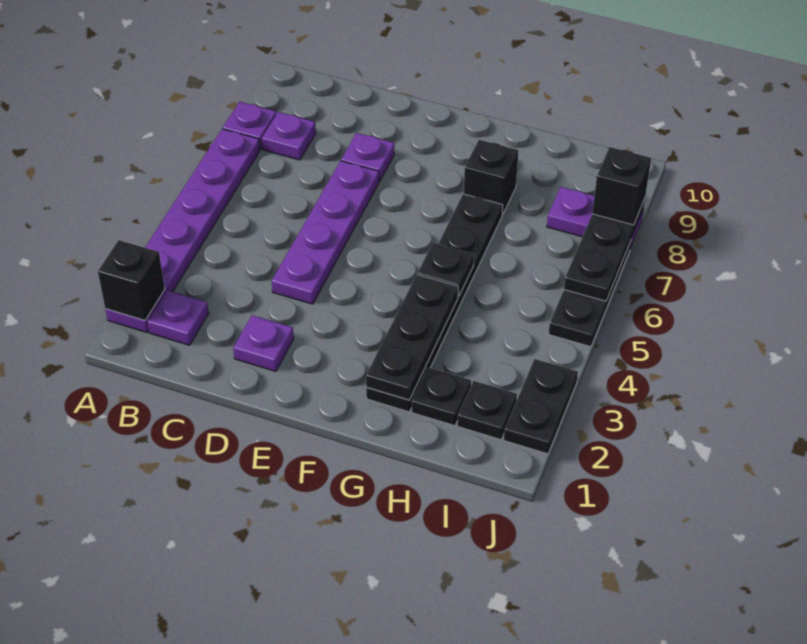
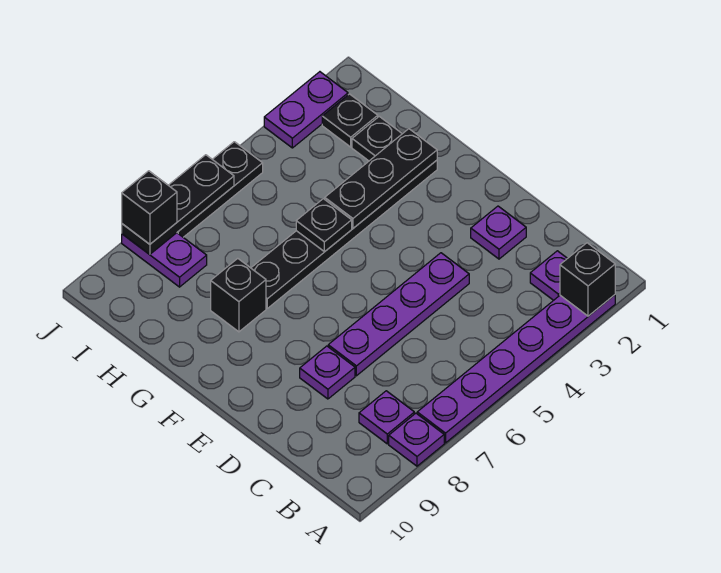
black plate J2:J3 level 1 -> purple plate J2:J3 level 1

